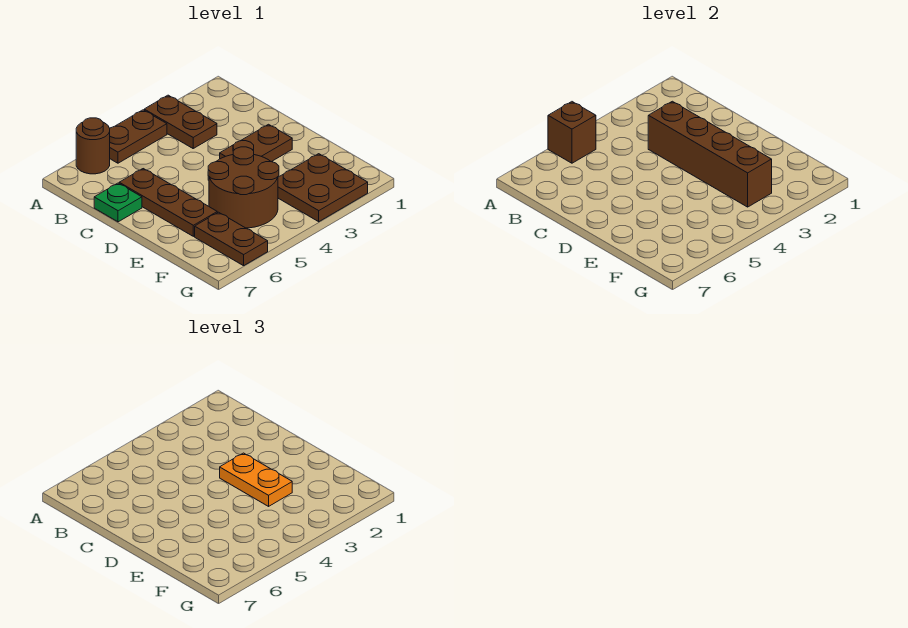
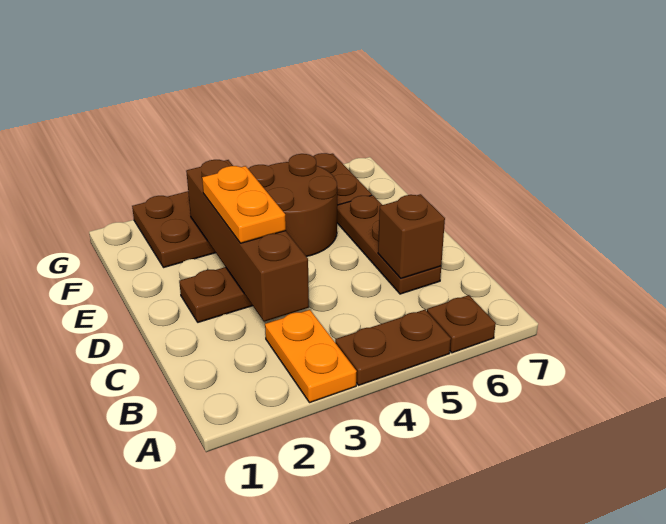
brown plate A3:B3 level 1 -> orange plate A3:B3 level 1
brown brick A5 level 2 -> brown brick C6 level 2
brown round brick A6 level 1 -> brown plate A6 level 1
green plate C7 level 1 -> none

